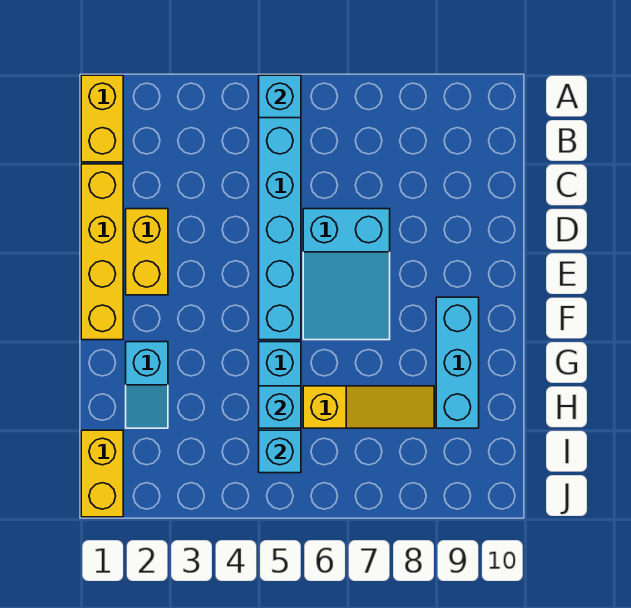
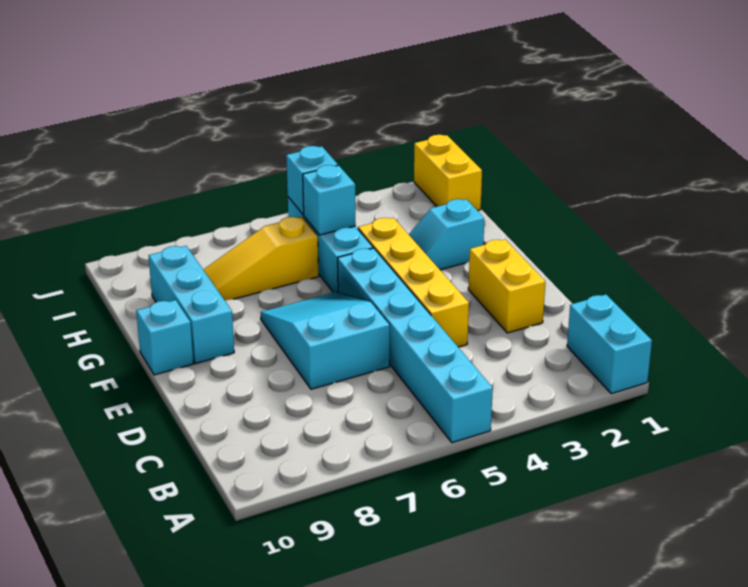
yellow brick A1:B1 level 1 -> cyan brick A1:B1 level 1
cyan brick A5 level 2 -> cyan brick F10 level 1
yellow brick C1:F1 level 1 -> yellow brick D4:G4 level 1
cyan slope G2:H2 level 1 top G -> cyan slope G2:G3 level 1 top 2

